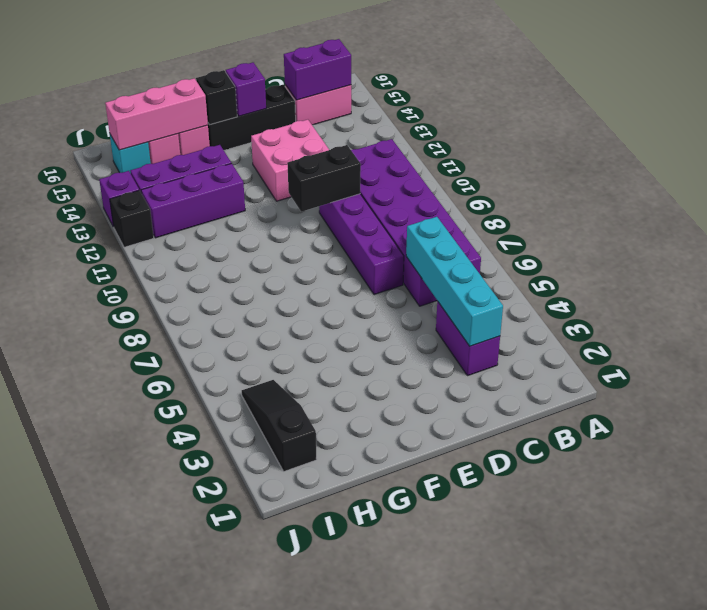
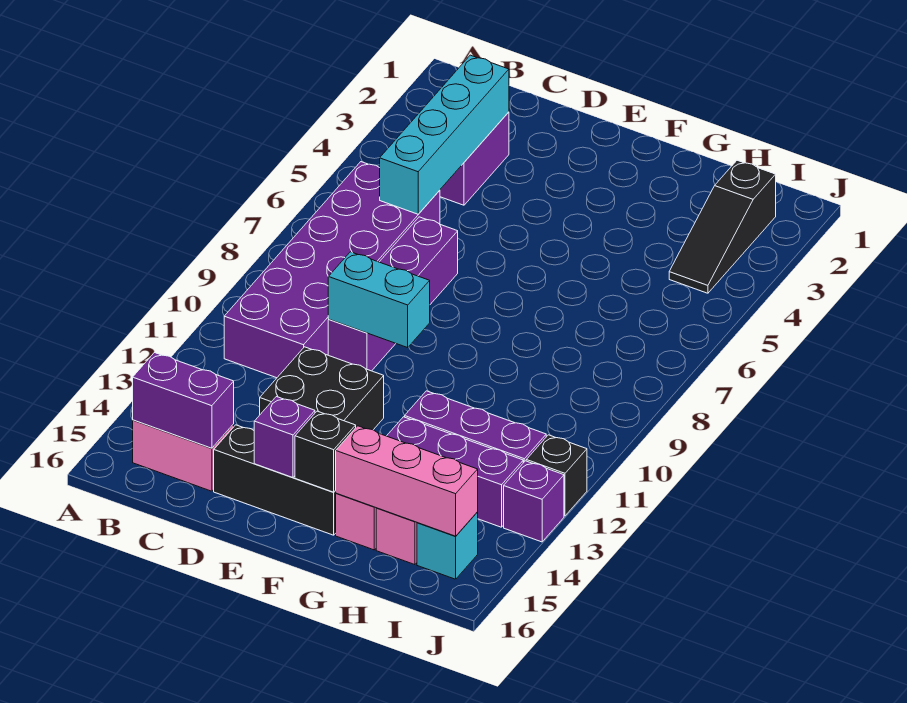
black brick D10:E10 level 2 -> cyan brick D10:E10 level 2
pink brick D12:E13 level 1 -> black brick D12:E13 level 1

